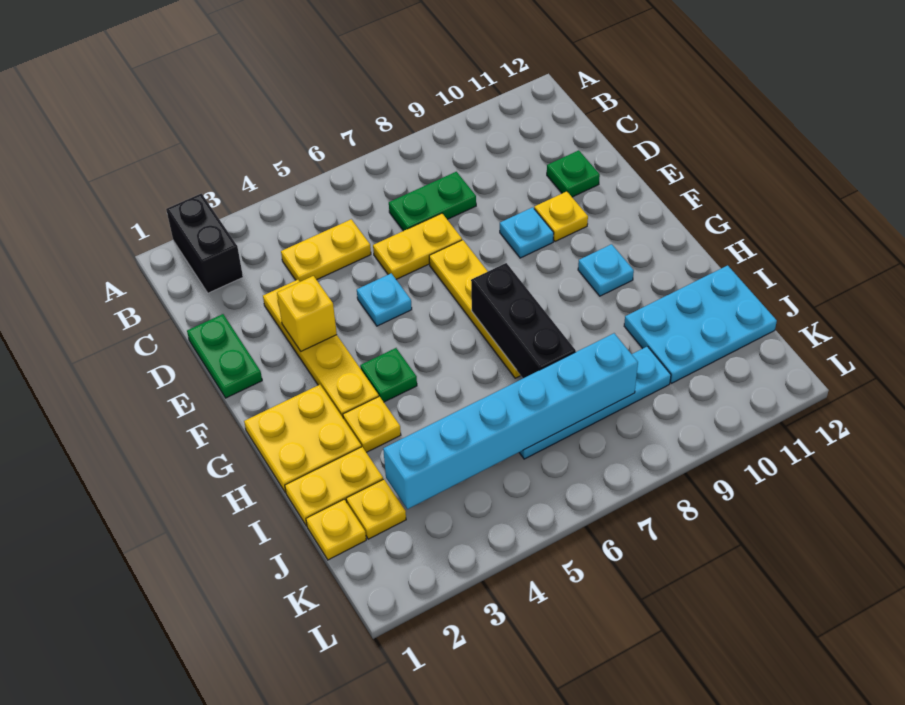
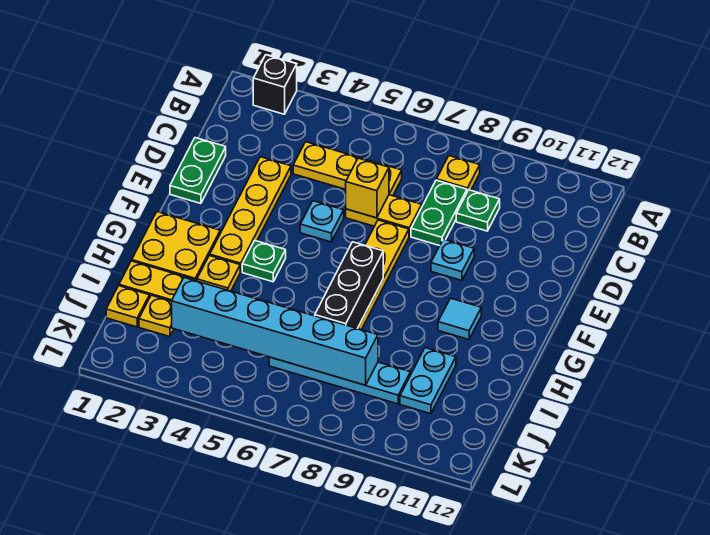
black brick A2:B2 level 1 -> black brick A2 level 1
yellow plate C4:C5 level 1 -> yellow plate C4:C6 level 1
green plate C7:C8 level 1 -> green plate C8:D8 level 1
green plate D11 level 1 -> green plate C9 level 1
yellow brick E3 level 2 -> yellow brick D6 level 2
yellow plate E10 level 1 -> yellow plate B8 level 1
cyan plate G10 level 1 -> cyan tile G10 level 1
cyan plate I10:J12 level 1 -> cyan plate I10:J10 level 1

